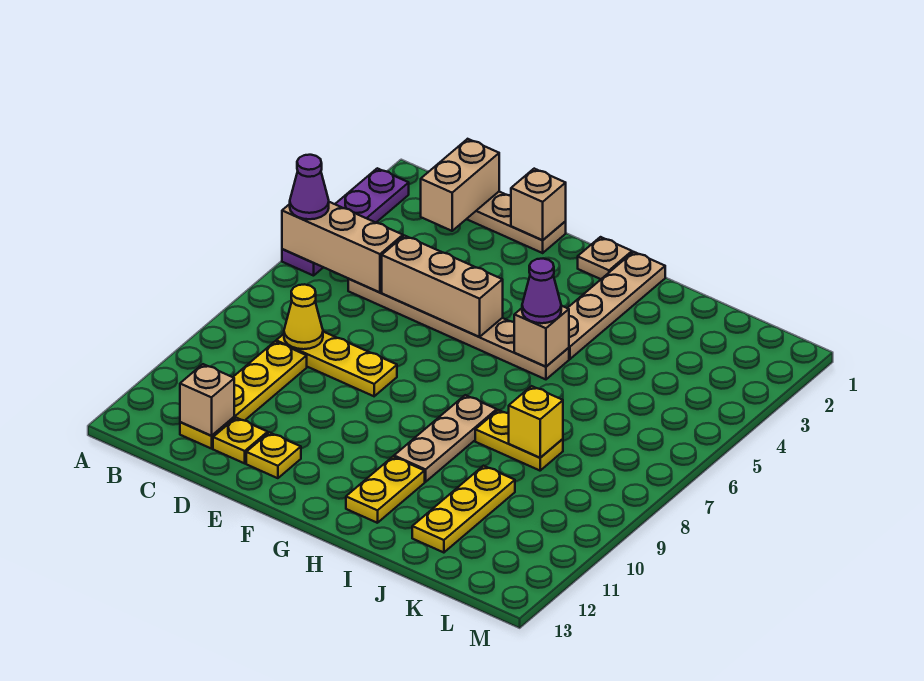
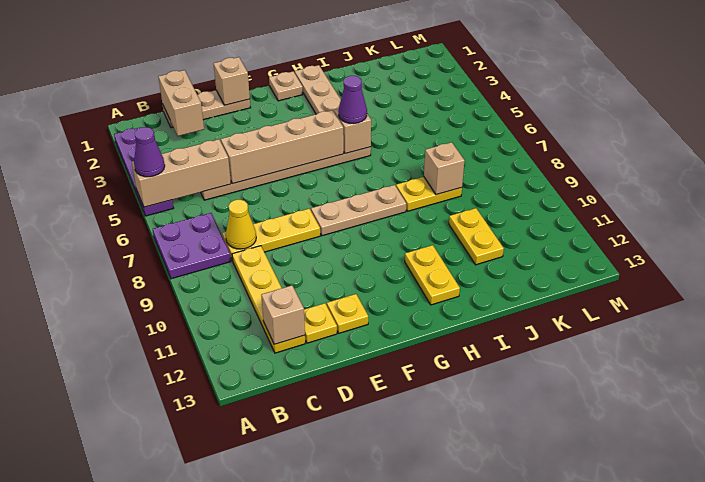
none -> purple plate A7:B8 level 1
tan brick D5:F5 level 2 -> tan brick D5:G5 level 2
tan plate H8:H10 level 1 -> tan plate F8:H8 level 1
yellow brick J8 level 2 -> tan brick J8 level 2
yellow plate J10:J12 level 1 -> yellow plate J10:J11 level 1

